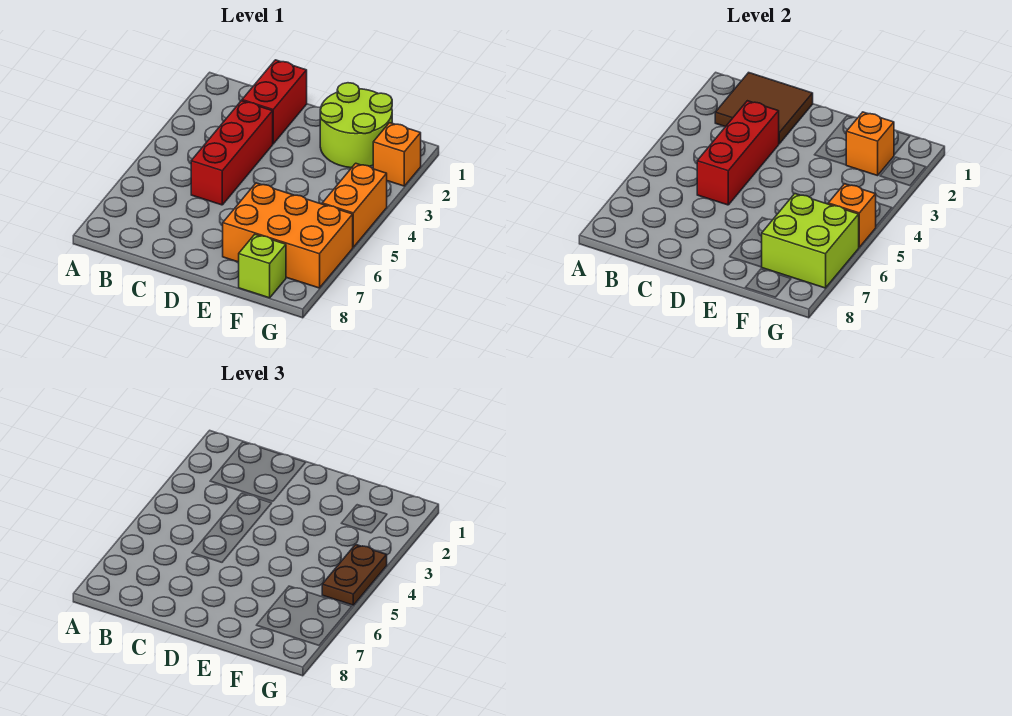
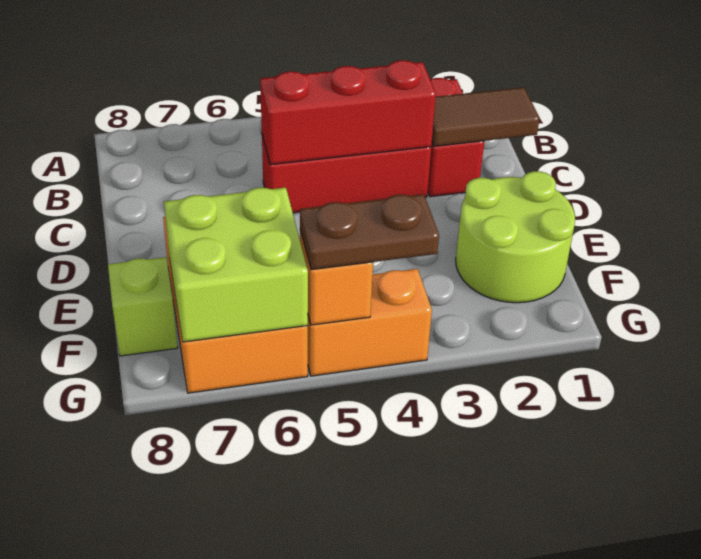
brown tile B1:C2 level 2 -> brown tile C1:C2 level 2
red brick C1:C2 level 1 -> red brick B2:C2 level 1
orange brick F2 level 2 -> none
orange brick G2 level 1 -> none

